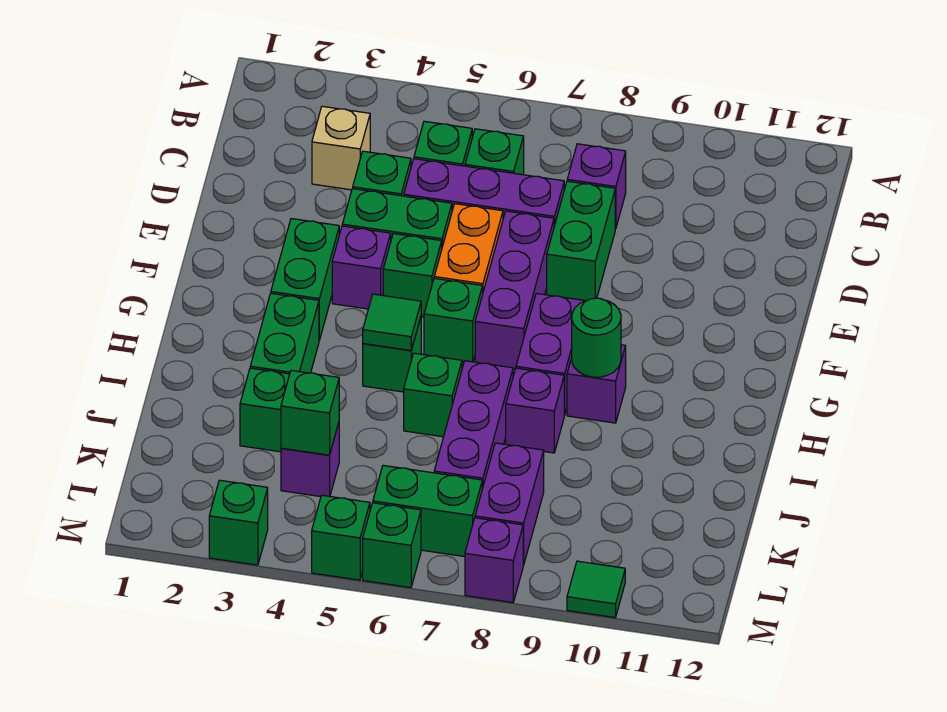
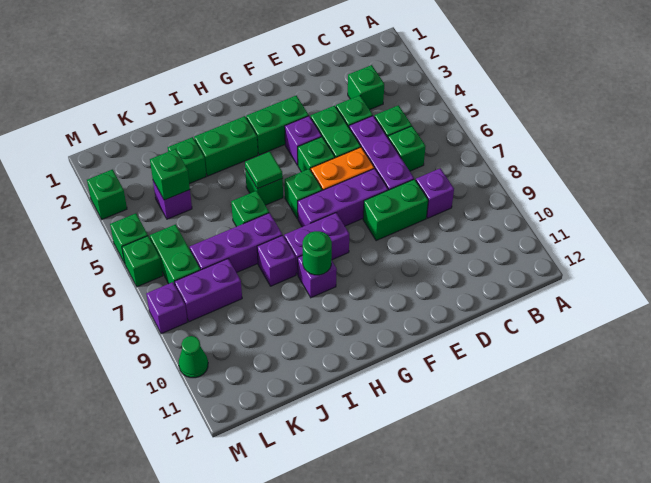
tan brick C3 level 1 -> green brick C3 level 1
green tile M10 level 1 -> green cone M10 level 1

